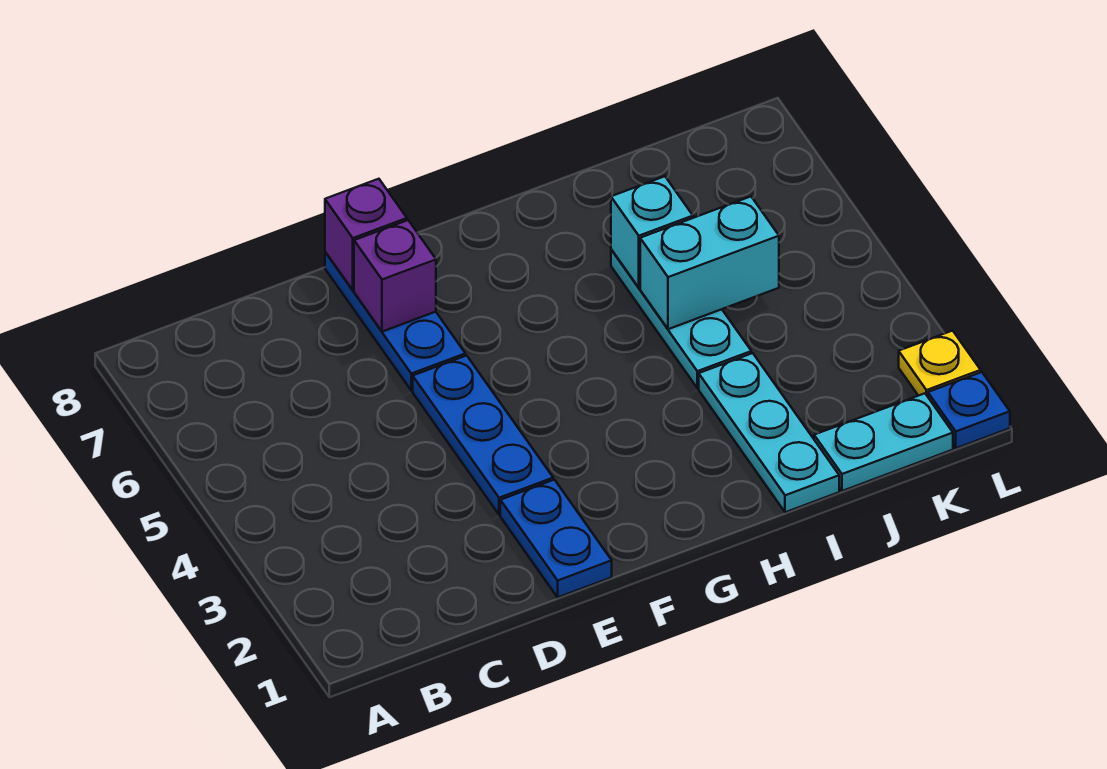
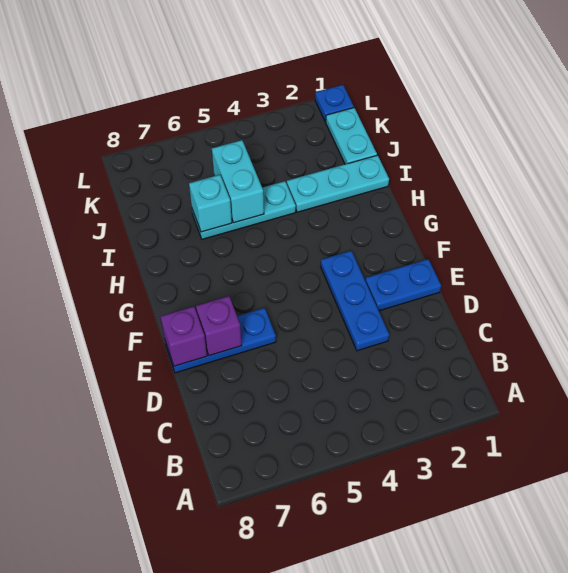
blue plate E3:E5 level 1 -> blue plate D3:F3 level 1
yellow plate L2 level 1 -> none

